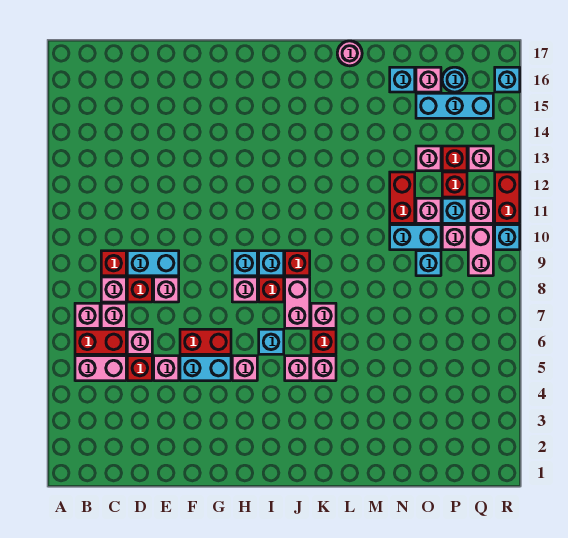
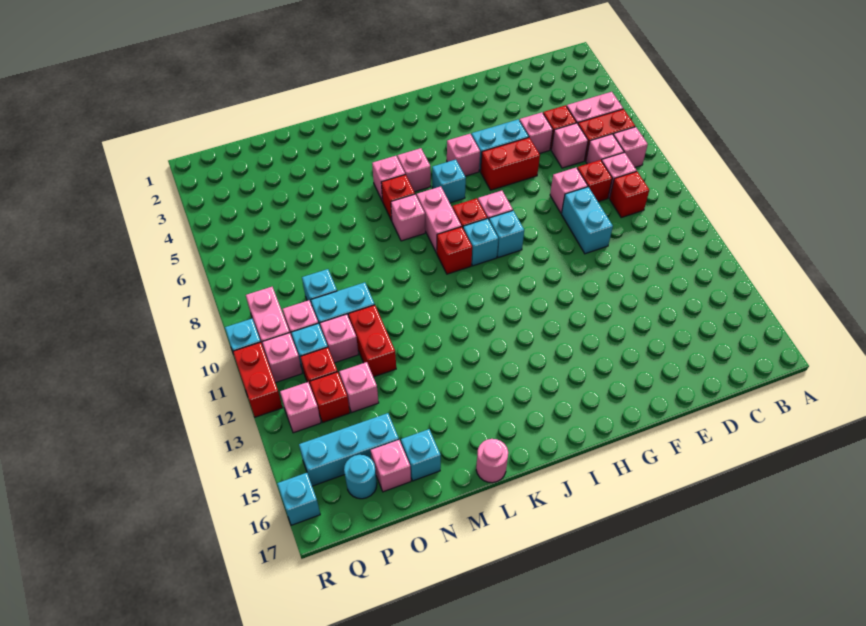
cyan brick D9:E9 level 1 -> cyan brick E9:E10 level 1

